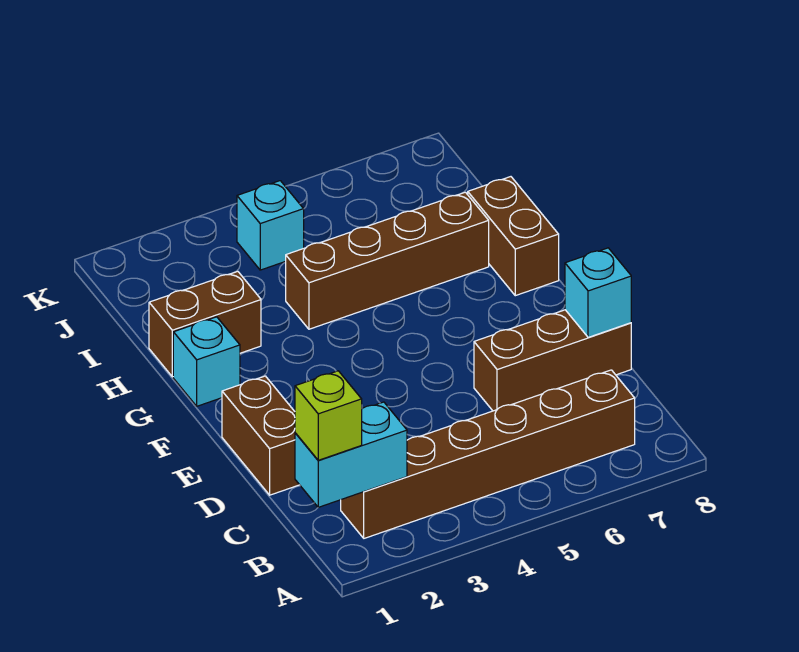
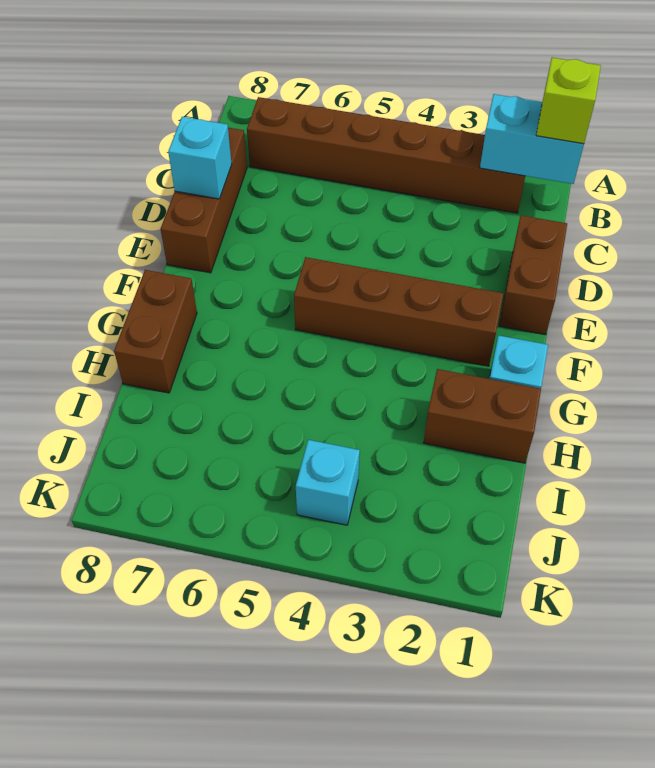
brown brick D6:D8 level 1 -> brown brick C8:E8 level 1
brown brick H4:H7 level 1 -> brown brick F2:F5 level 1

